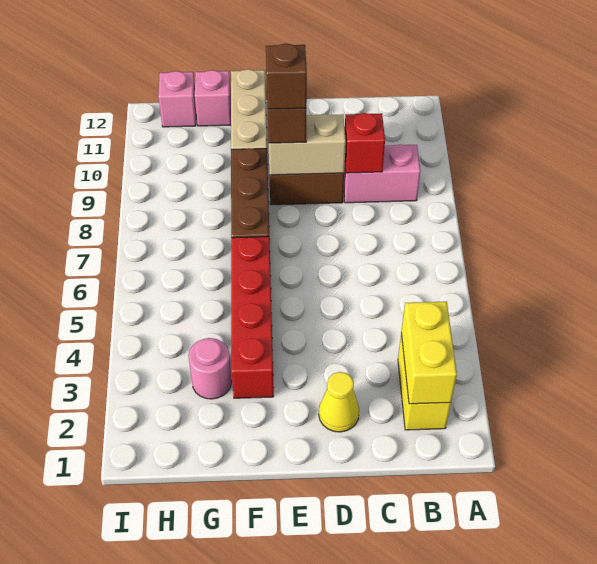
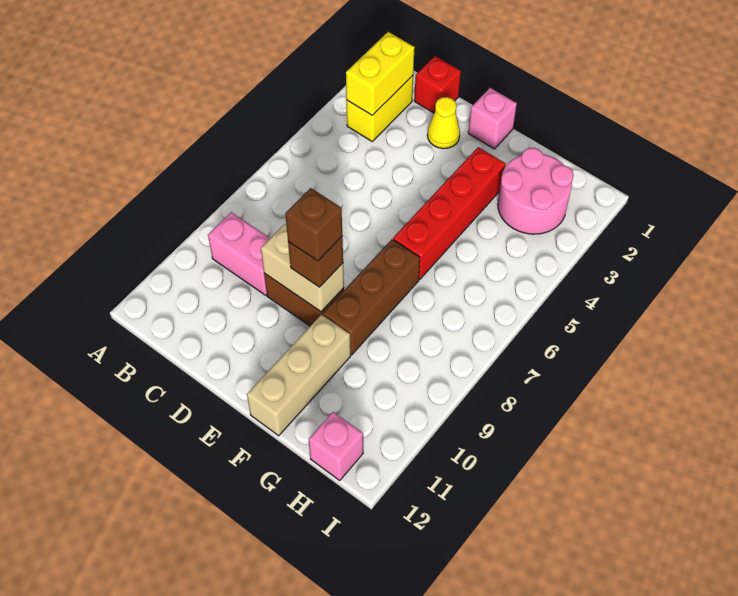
red brick C9 level 2 -> red brick C1 level 1
pink round brick G3 level 1 -> pink round brick G2:H3 level 1
pink brick G12 level 1 -> pink brick E1 level 1

